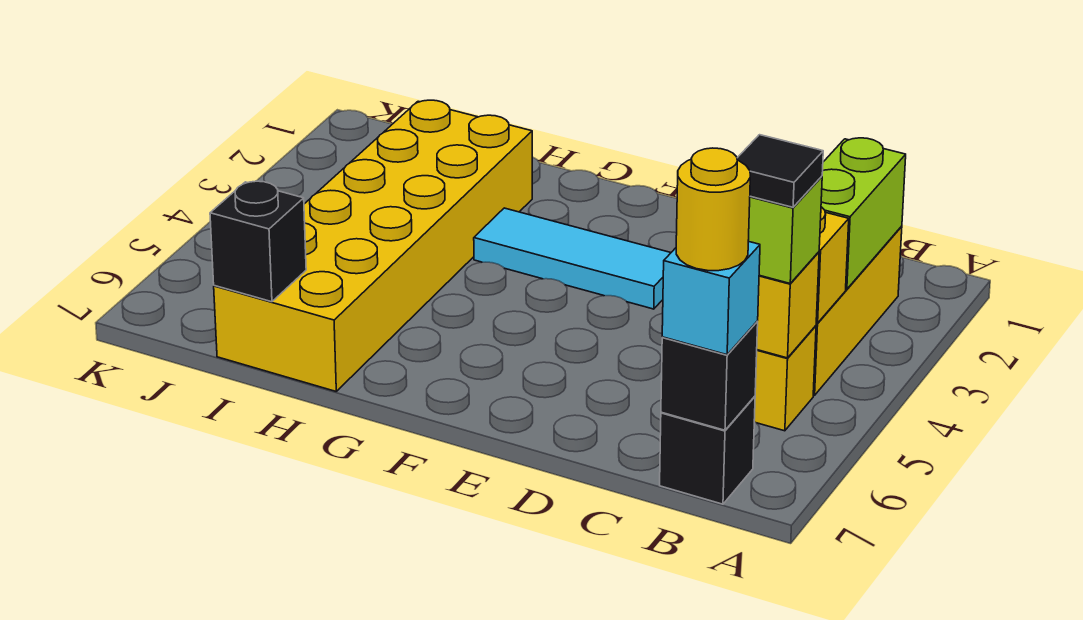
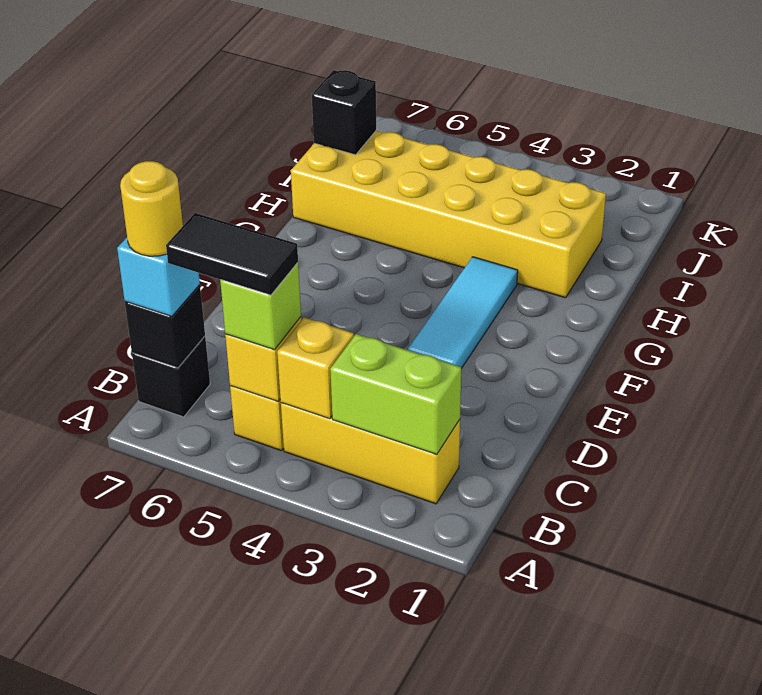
black tile B5 level 4 -> black tile B5:B6 level 4

